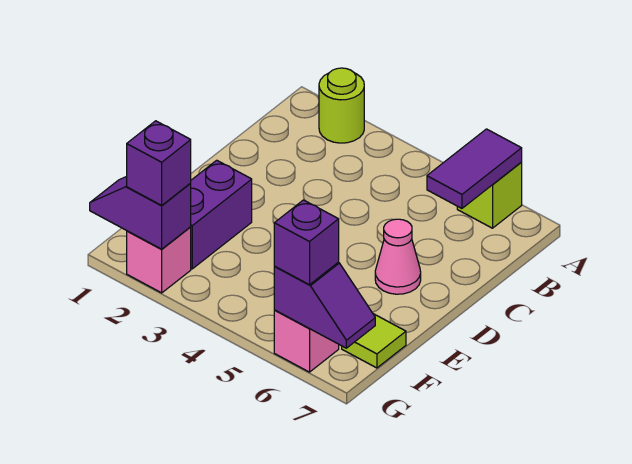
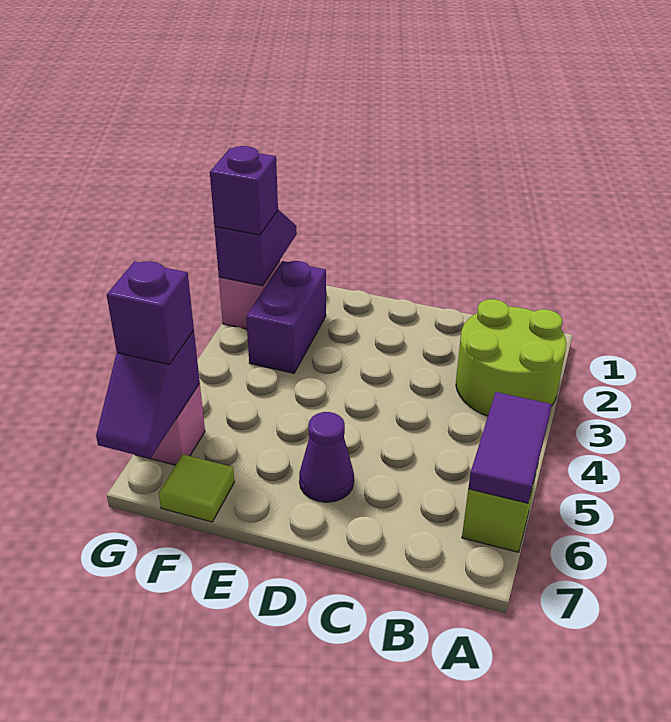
lime round brick A2 level 1 -> lime round brick A2:B3 level 1
purple tile A6:B6 level 2 -> purple tile A5:A6 level 2
pink cone D6 level 1 -> purple cone D6 level 1
purple brick E2:F2 level 1 -> purple brick F2:F3 level 1

